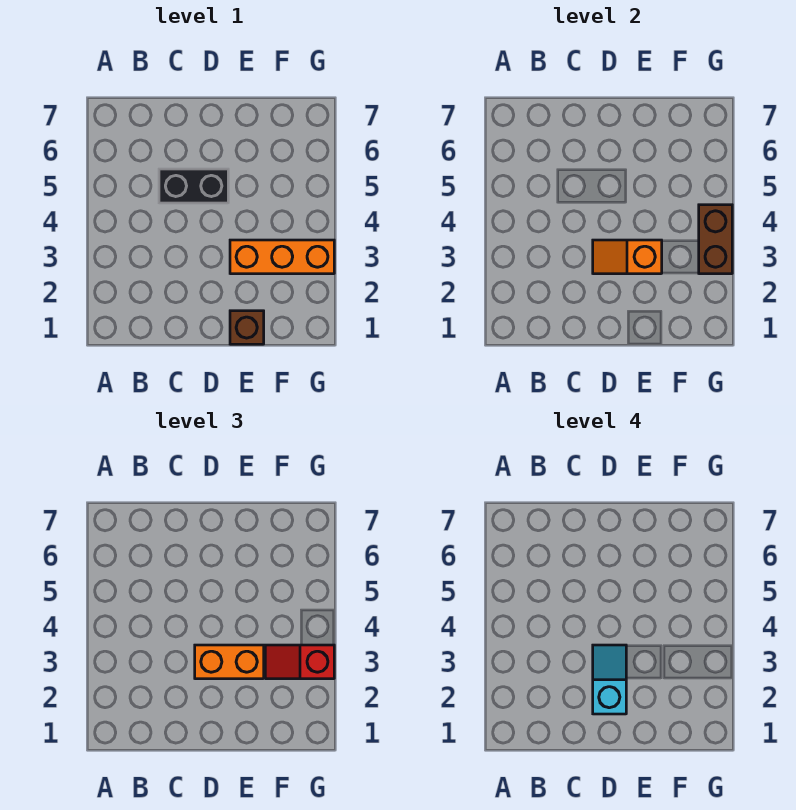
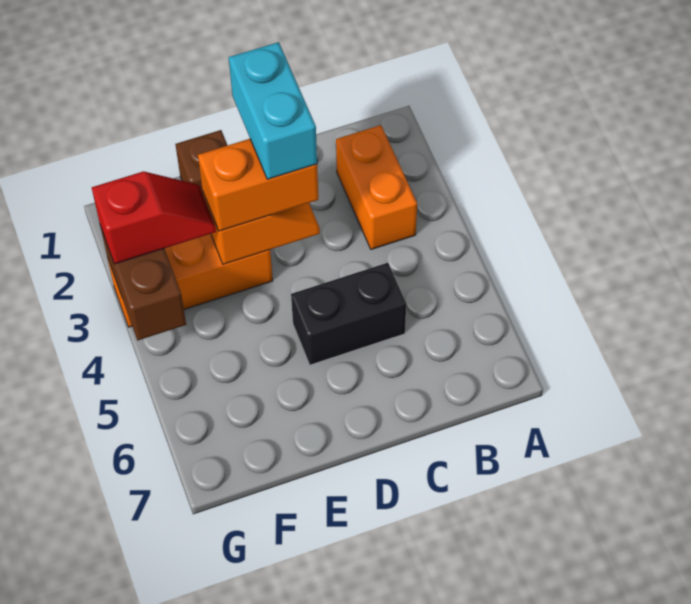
none -> orange brick B2:B3 level 1
cyan slope D2:D3 level 4 top 2 -> cyan brick D2:D3 level 4

